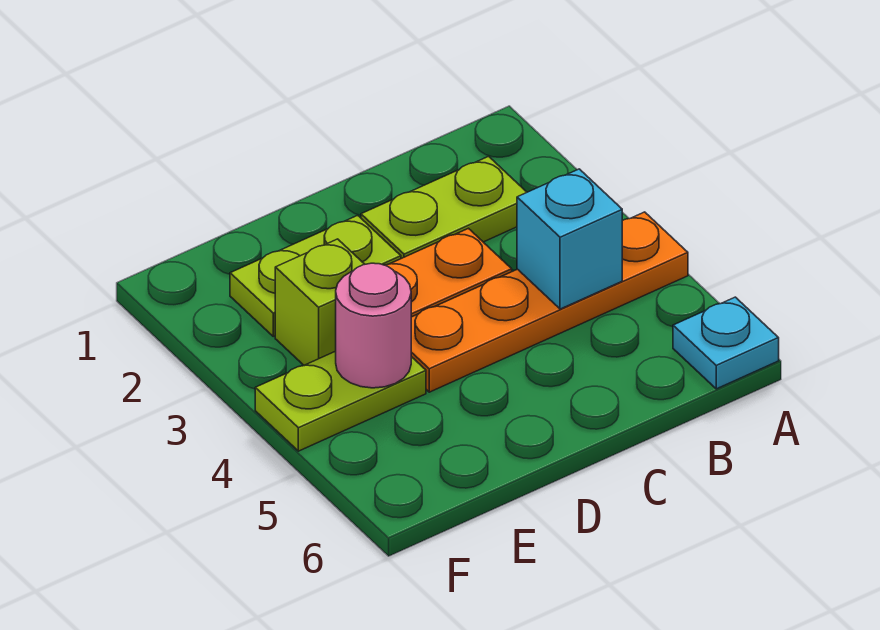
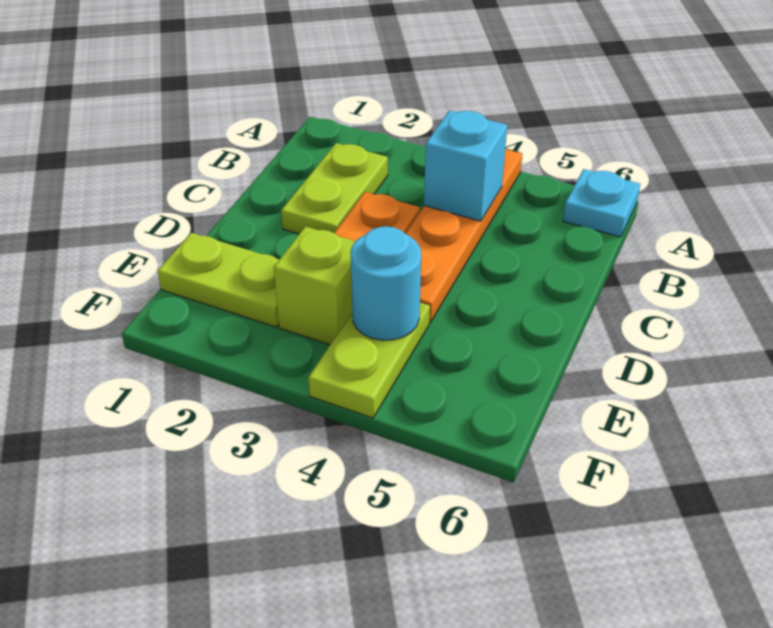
lime plate D2:E2 level 1 -> lime plate E1:E2 level 1
pink round brick E4 level 2 -> cyan round brick E4 level 2

